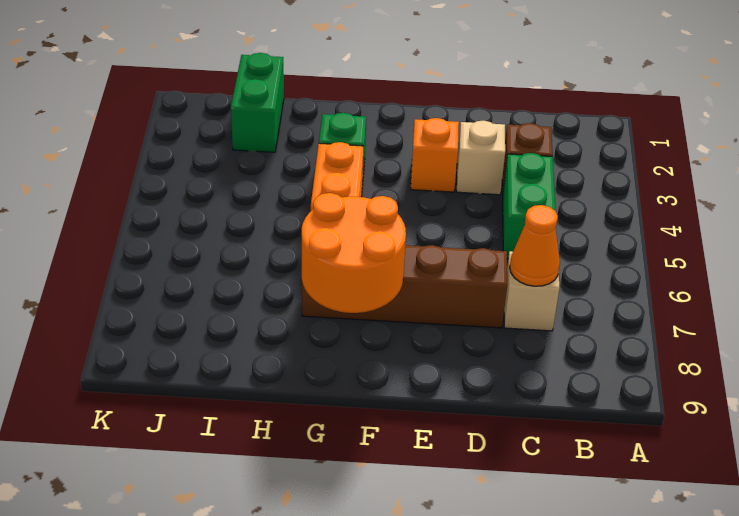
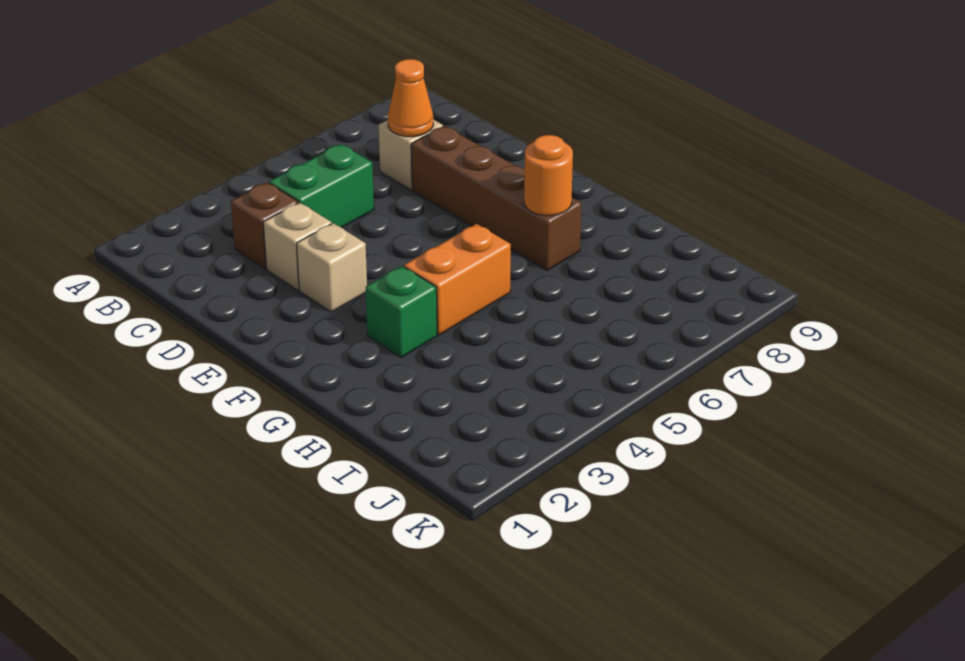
orange brick E3 level 1 -> tan brick E3 level 1
orange round brick F7:G8 level 2 -> orange round brick G7 level 2
green brick I1:I2 level 1 -> none

